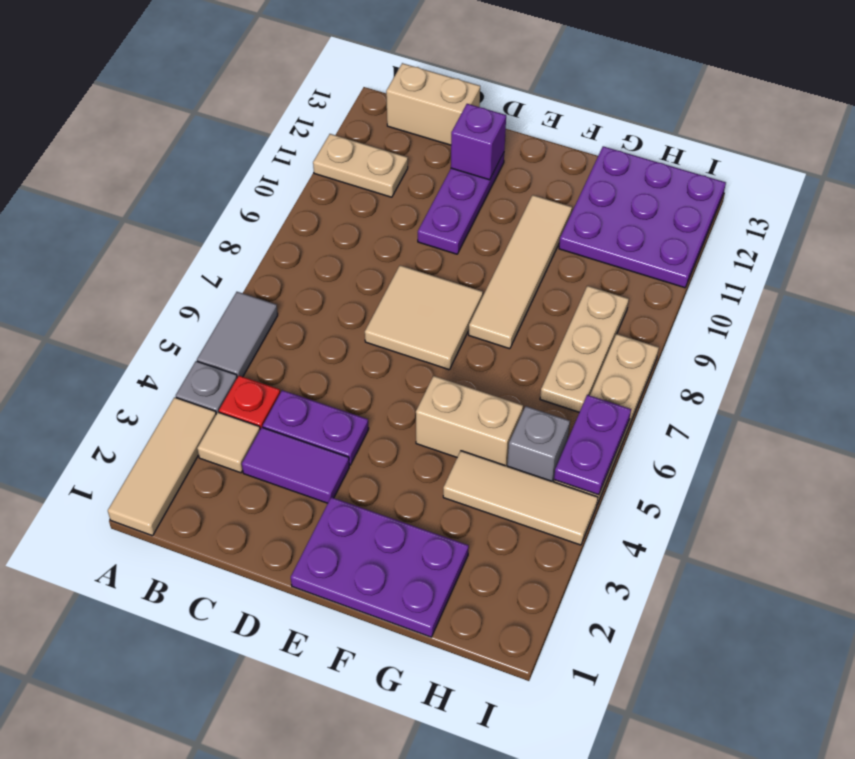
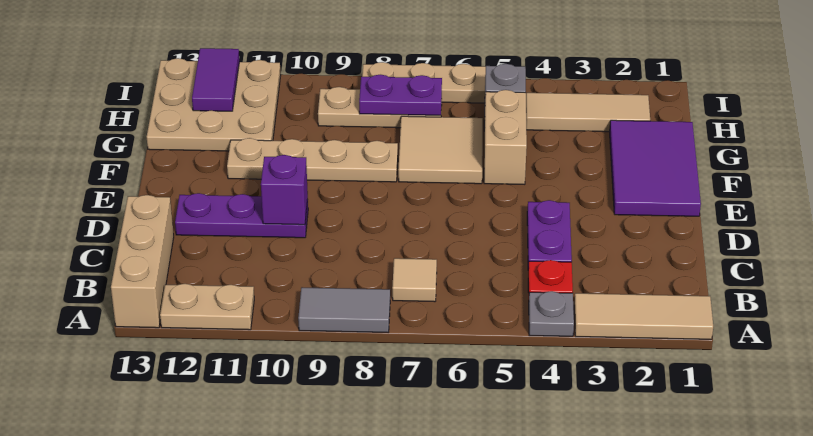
grey tile A5:A6 level 1 -> grey tile A8:A9 level 1
tan plate A11:B11 level 1 -> tan plate A11:A12 level 1
tan tile B3 level 1 -> tan tile B7 level 1
tan brick B13:C13 level 1 -> tan brick A13:C13 level 1
purple tile C3:D3 level 1 -> purple tile H12:I12 level 2
tan tile D7:E8 level 1 -> tan tile F6:G7 level 1
purple brick D12 level 2 -> purple brick D10 level 2
purple plate E1:G2 level 1 -> purple tile E1:G2 level 1
tan tile F8:F11 level 1 -> tan plate F8:F11 level 1
tan tile G4:I4 level 1 -> tan tile H2:H4 level 1
purple plate G11:I13 level 1 -> tan plate G11:I13 level 1
purple plate I5:I6 level 2 -> purple plate H7:H8 level 2

